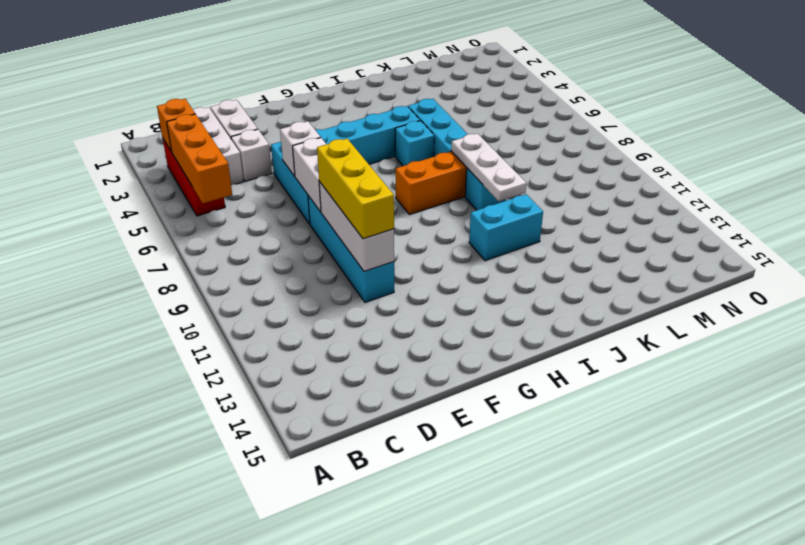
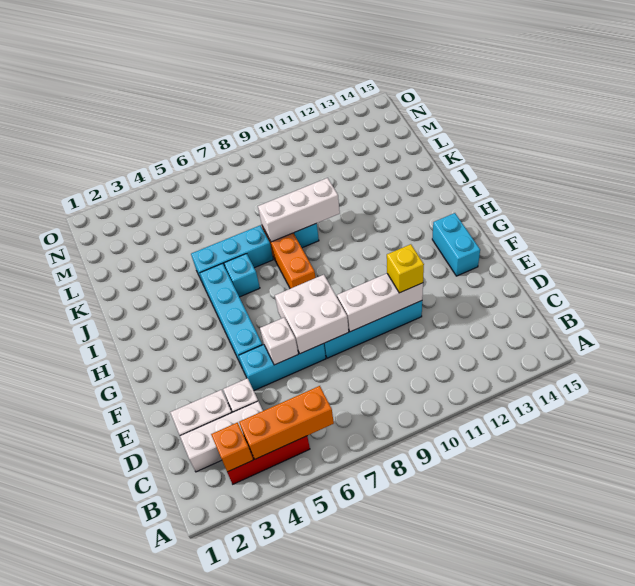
white brick E7:E8 level 2 -> white brick E7:F8 level 2
yellow brick E9:E11 level 3 -> yellow brick E11 level 3
cyan brick I11:J11 level 1 -> cyan brick F14:G14 level 1
white plate J8:J10 level 2 -> white brick J8:J10 level 2

